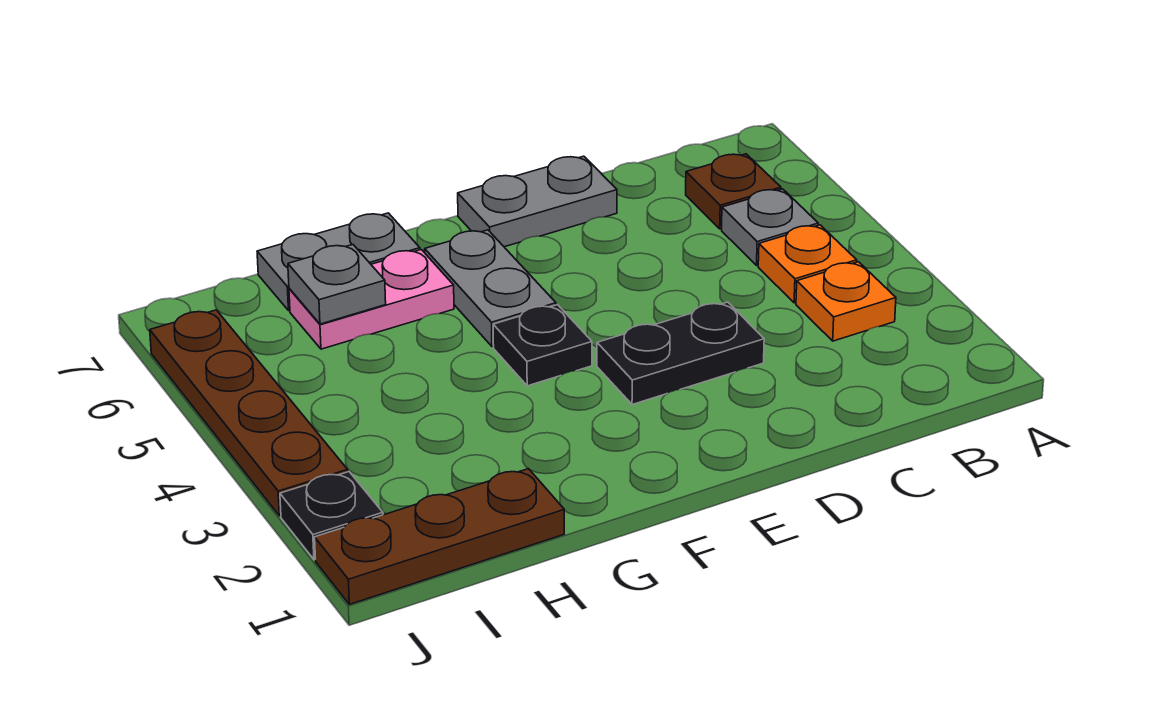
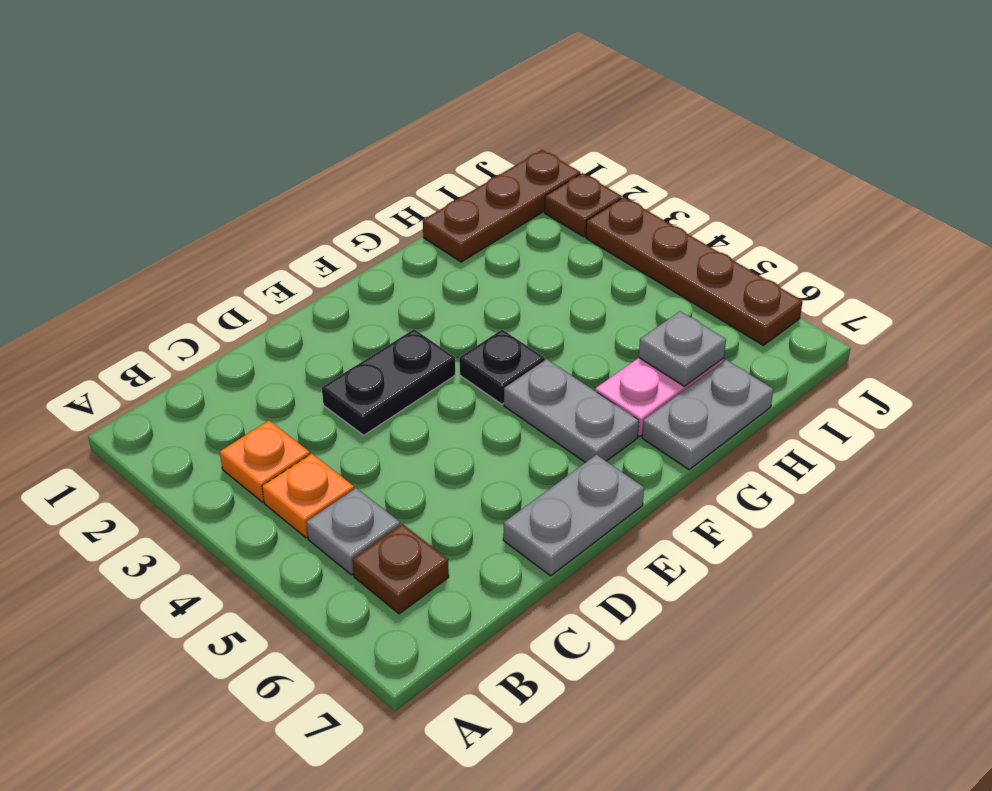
black plate J2 level 1 -> brown plate J2 level 1

